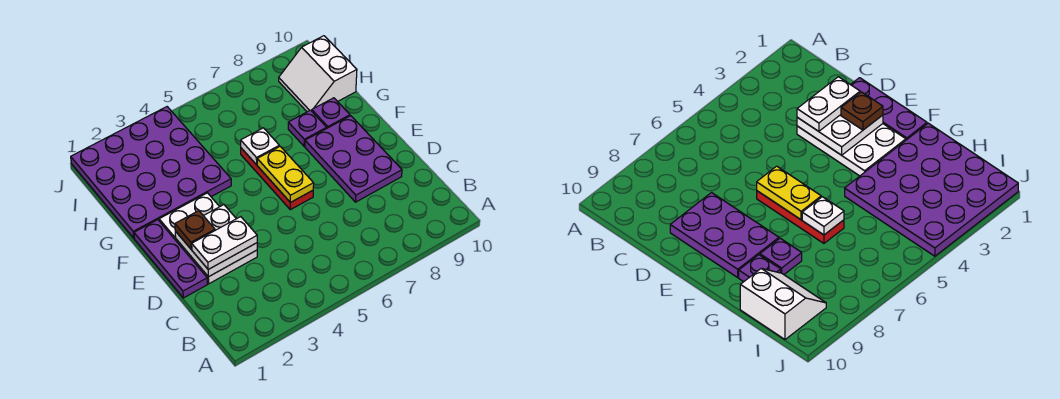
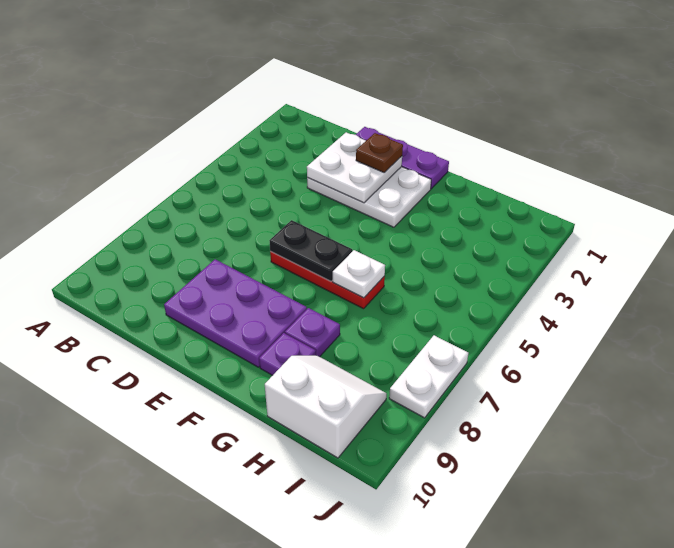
white plate D2:D3 level 3 -> white plate J7:J8 level 1
yellow plate E6:F6 level 2 -> black plate E6:F6 level 2
purple plate G1:J4 level 1 -> none

